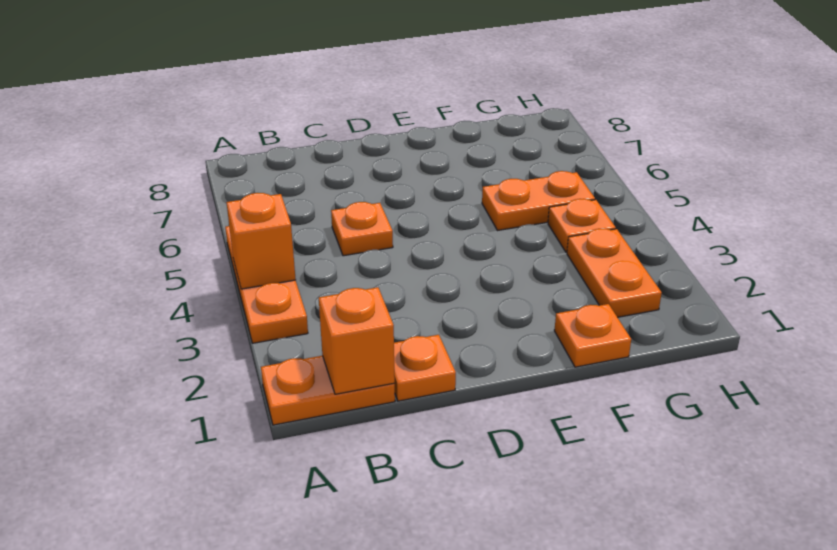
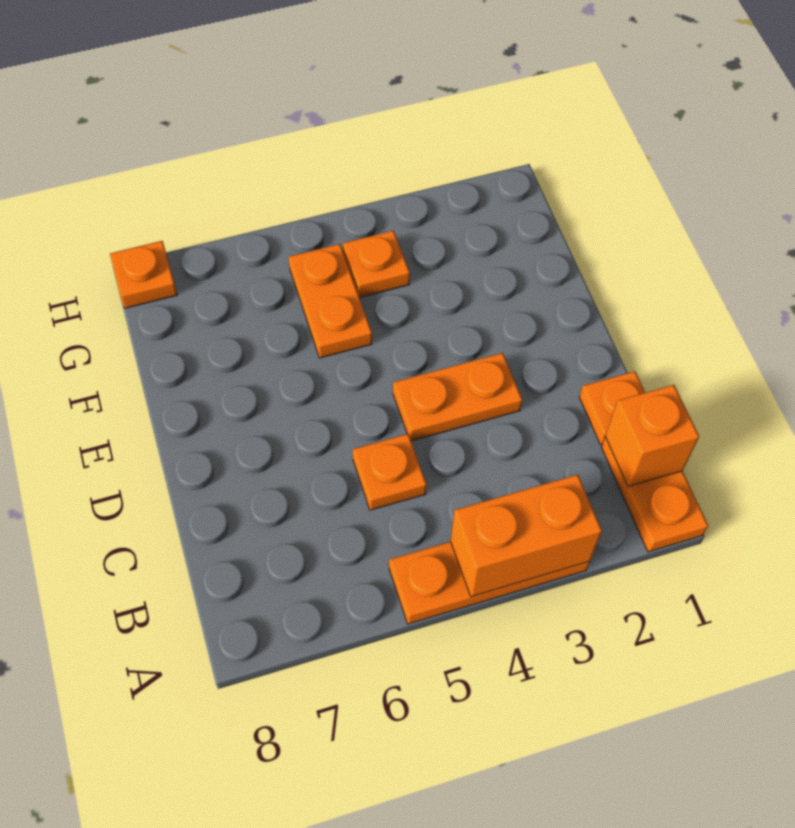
orange brick A4 level 2 -> orange brick A3:A4 level 2
orange plate F1 level 1 -> orange plate H8 level 1
orange plate G2:G3 level 1 -> orange plate D3:D4 level 1

